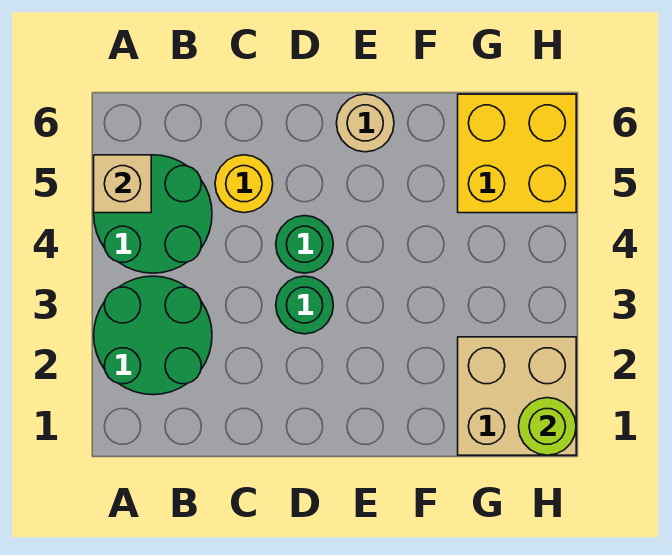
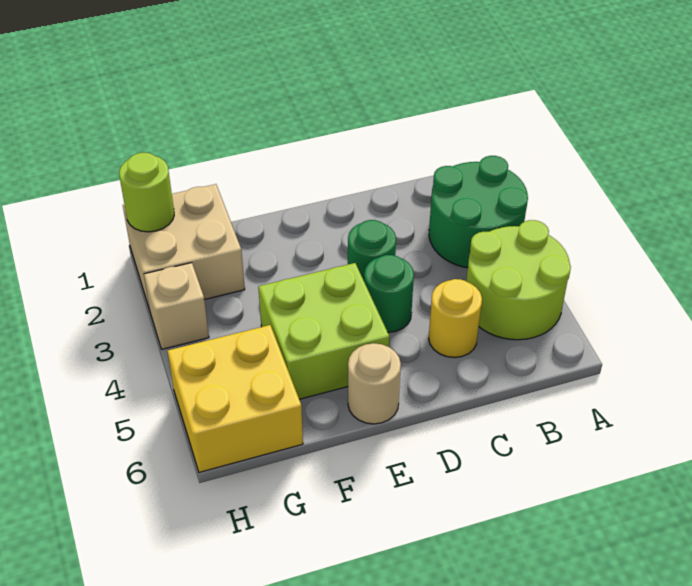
green round brick A4:B5 level 1 -> lime round brick A4:B5 level 1
tan brick A5 level 2 -> tan brick H3 level 1
none -> lime brick E4:F5 level 1

